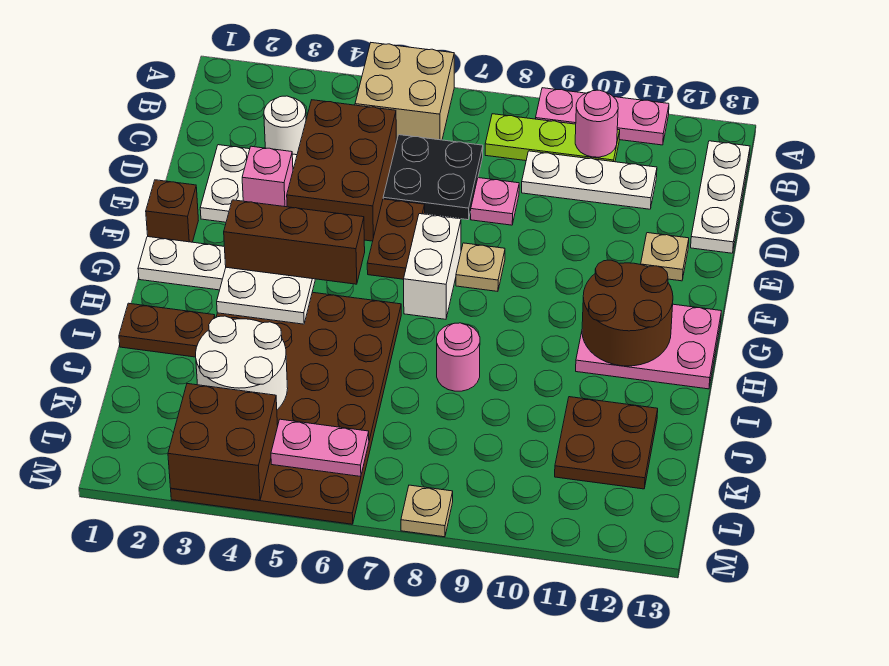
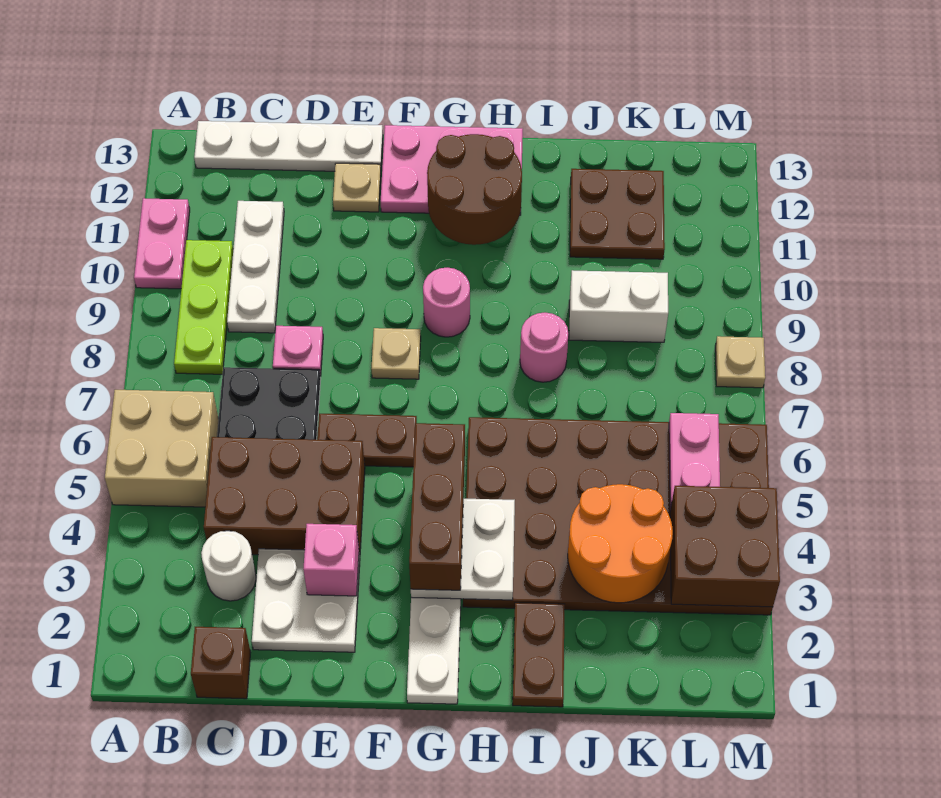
pink plate A9:A11 level 1 -> pink plate A10:A11 level 1
pink round brick B10 level 2 -> pink round brick G9 level 1
white plate B13:D13 level 1 -> white plate B13:E13 level 1
brown brick F1 level 1 -> brown brick C1 level 1
white brick F7:G7 level 1 -> white brick J9:K9 level 1
pink plate G11:H13 level 1 -> pink plate F12:H13 level 1
white round brick J3:K4 level 2 -> orange round brick J3:K4 level 2

